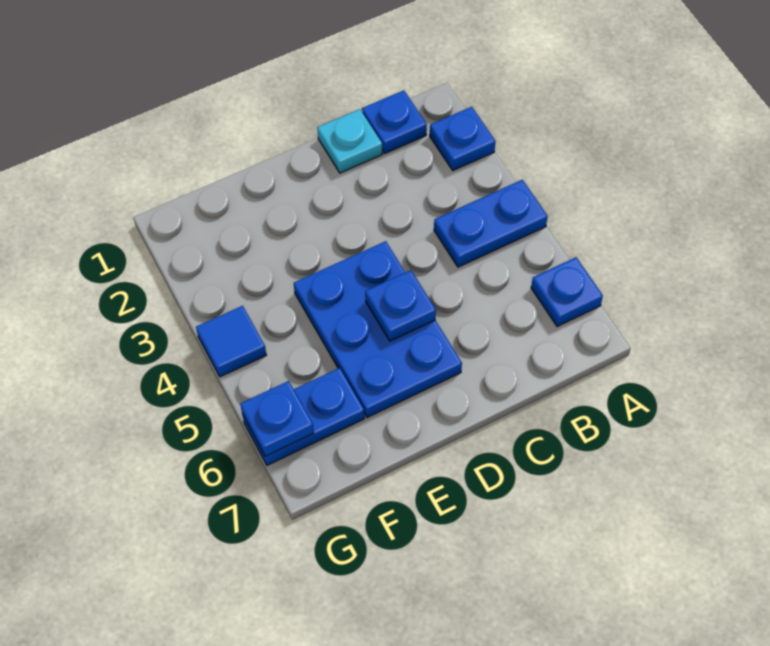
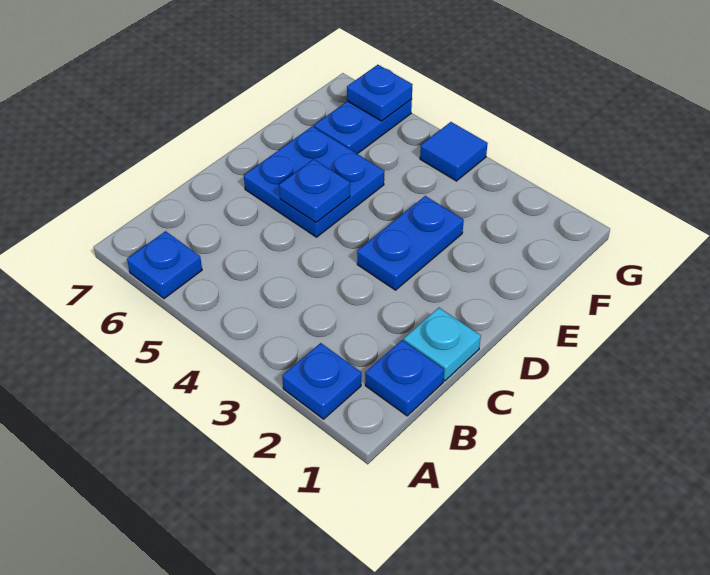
blue plate A4:B4 level 1 -> blue plate D3:E3 level 1
blue plate D4:E6 level 1 -> blue plate D5:E6 level 1

